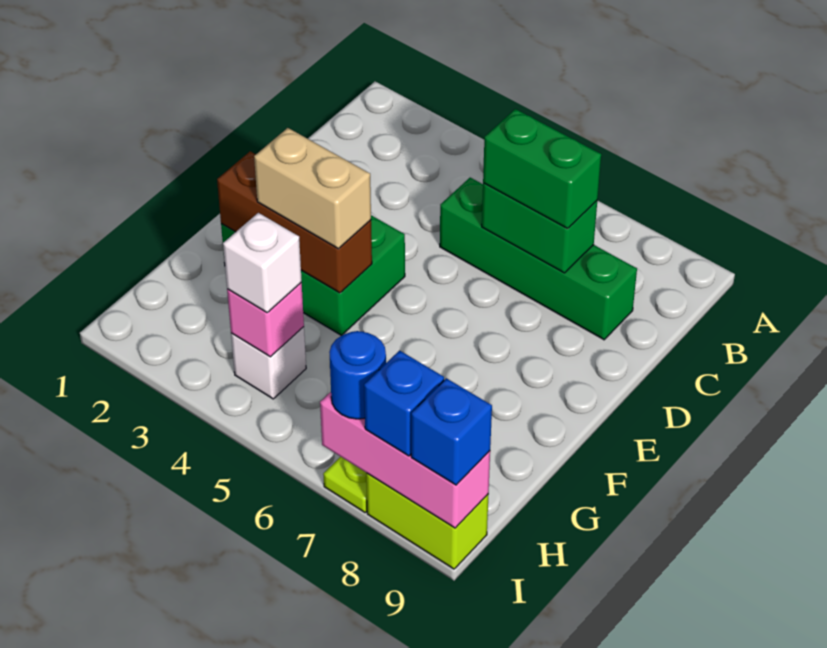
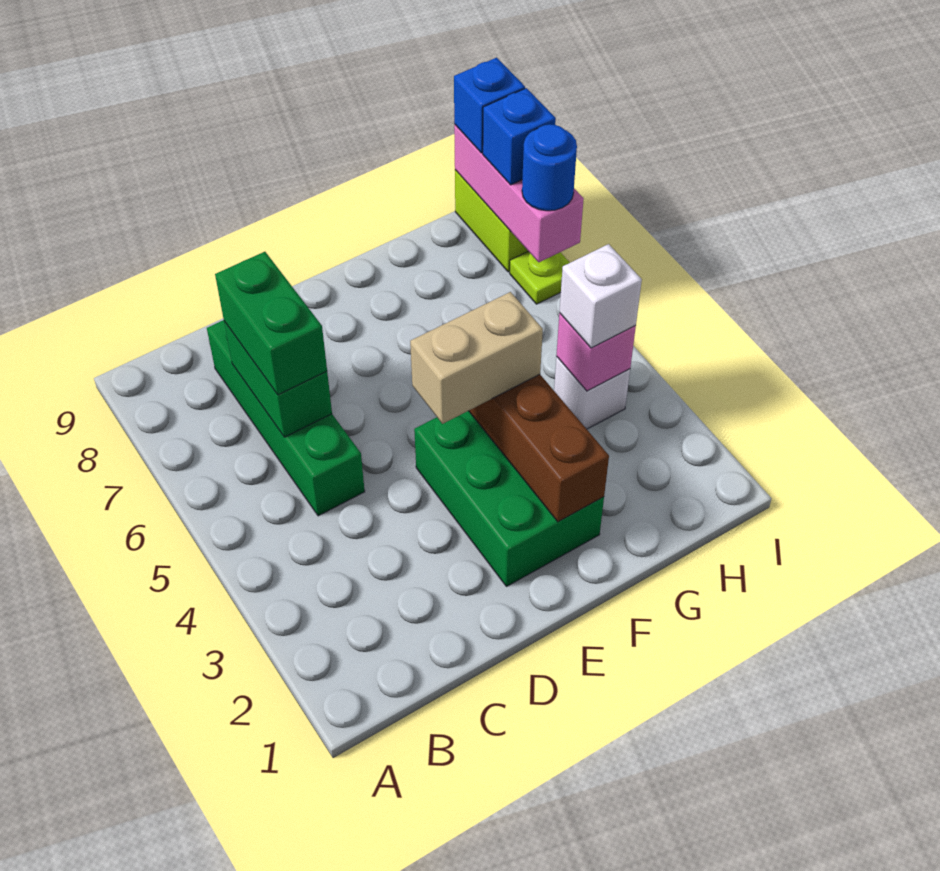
tan brick F3:F4 level 3 -> tan brick E4:F4 level 3

